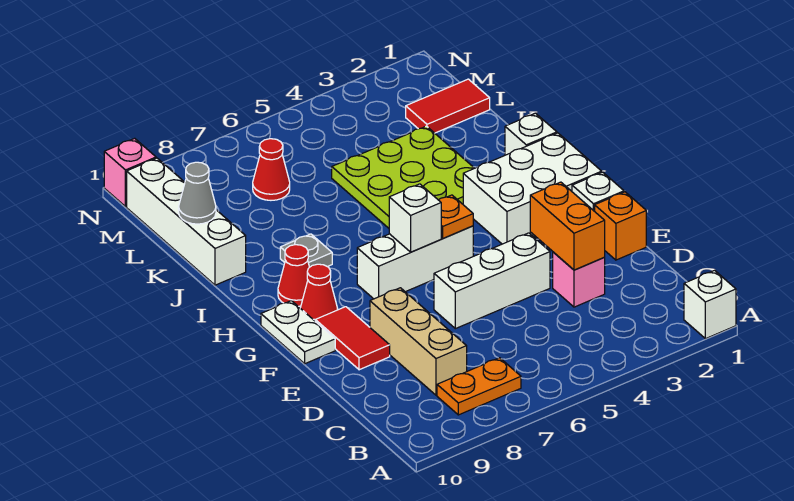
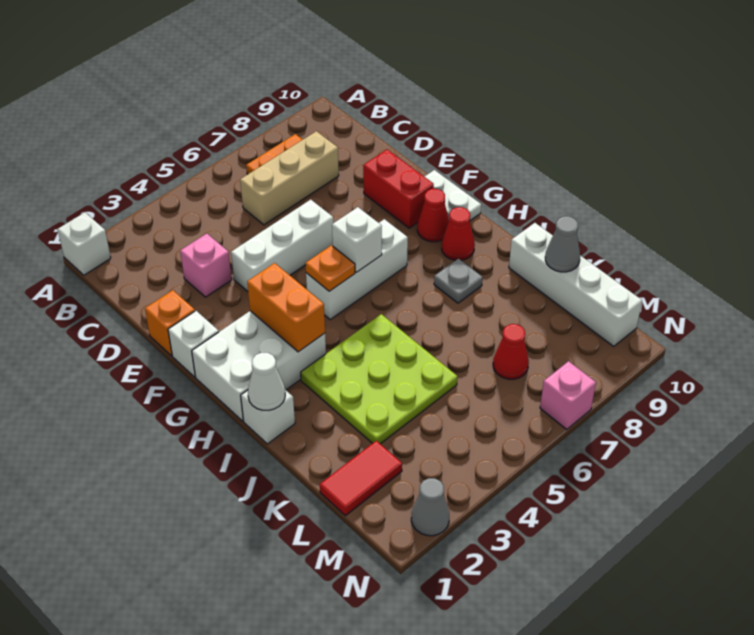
tan brick C8:E8 level 1 -> tan brick C6:C8 level 1
orange brick D3:E3 level 2 -> orange brick G3:H3 level 2
red tile E9:F9 level 1 -> red brick E9:F9 level 1
none -> white cone I1 level 2
none -> grey cone N2 level 1
pink brick N10 level 1 -> pink brick N7 level 1

